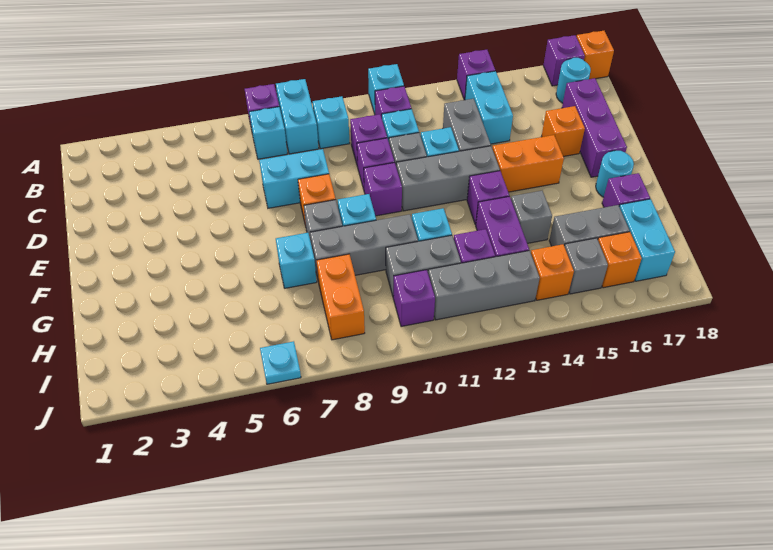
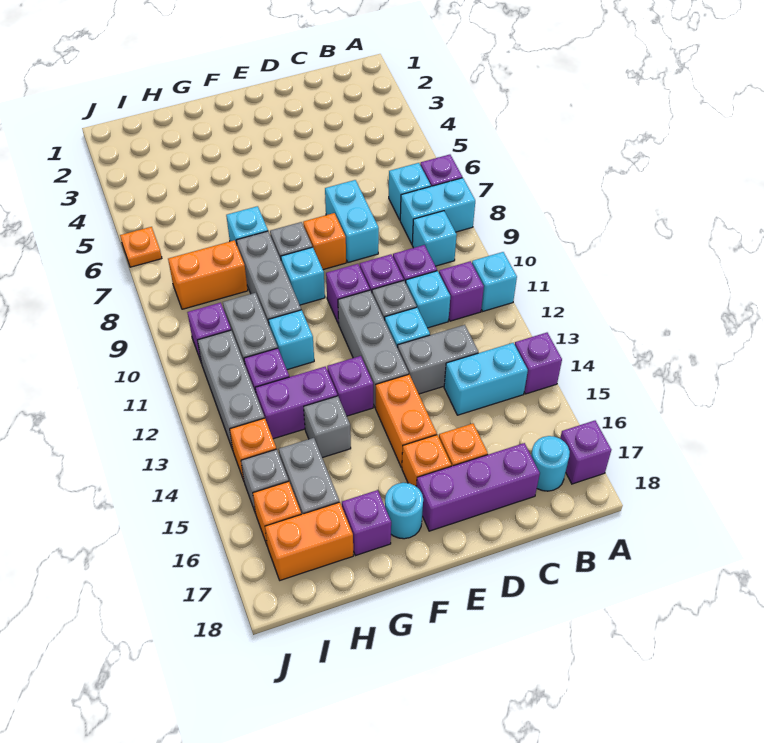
orange brick A18 level 1 -> orange brick E16 level 1
cyan brick H17:I17 level 1 -> orange brick H17:I17 level 1
cyan plate J6 level 1 -> orange plate J6 level 1

